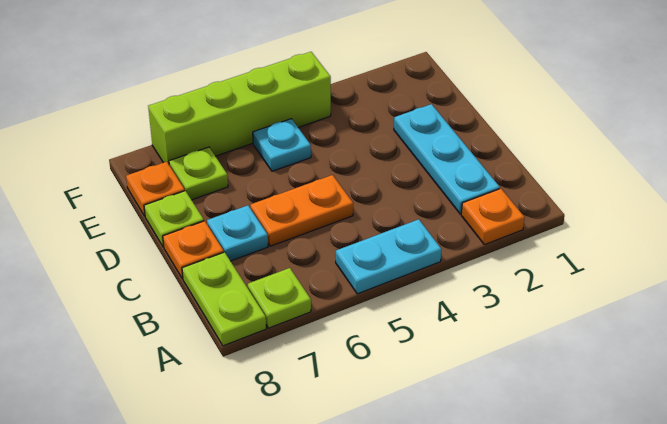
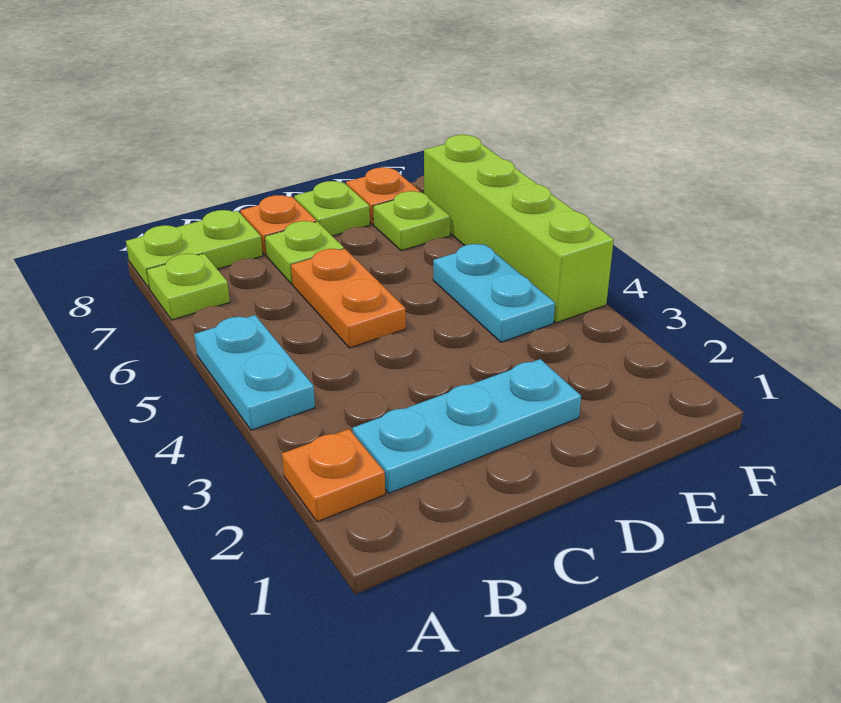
cyan plate C7 level 1 -> lime plate C7 level 1
cyan plate E5 level 1 -> cyan plate E4:E5 level 1

